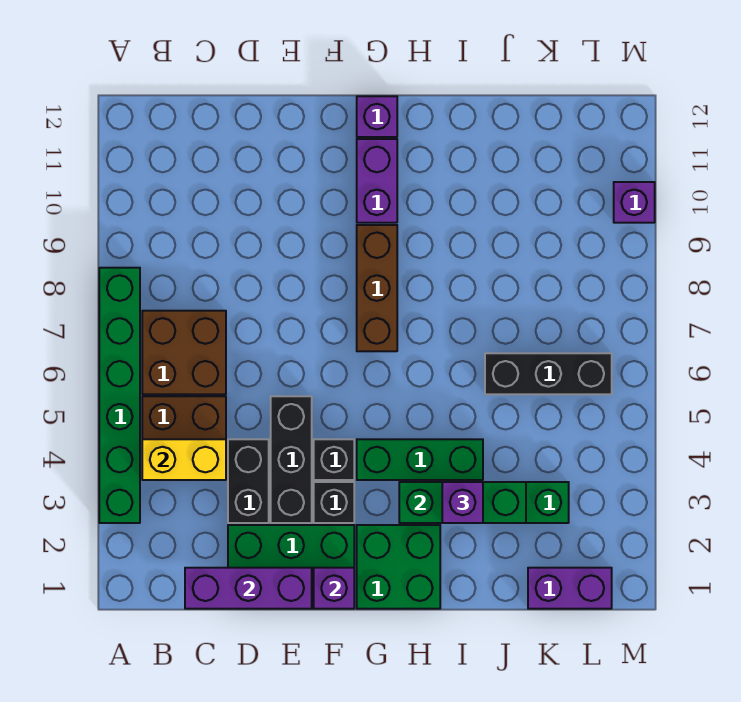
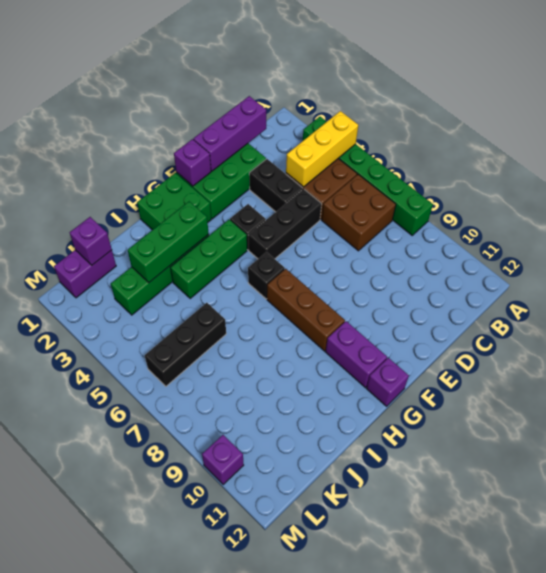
yellow brick B4:C4 level 2 -> yellow brick A4:C4 level 2
black brick E3:E5 level 1 -> black brick D5:F5 level 1
black brick F3 level 1 -> black brick G6 level 1
purple brick I3 level 3 -> purple brick K1 level 2

